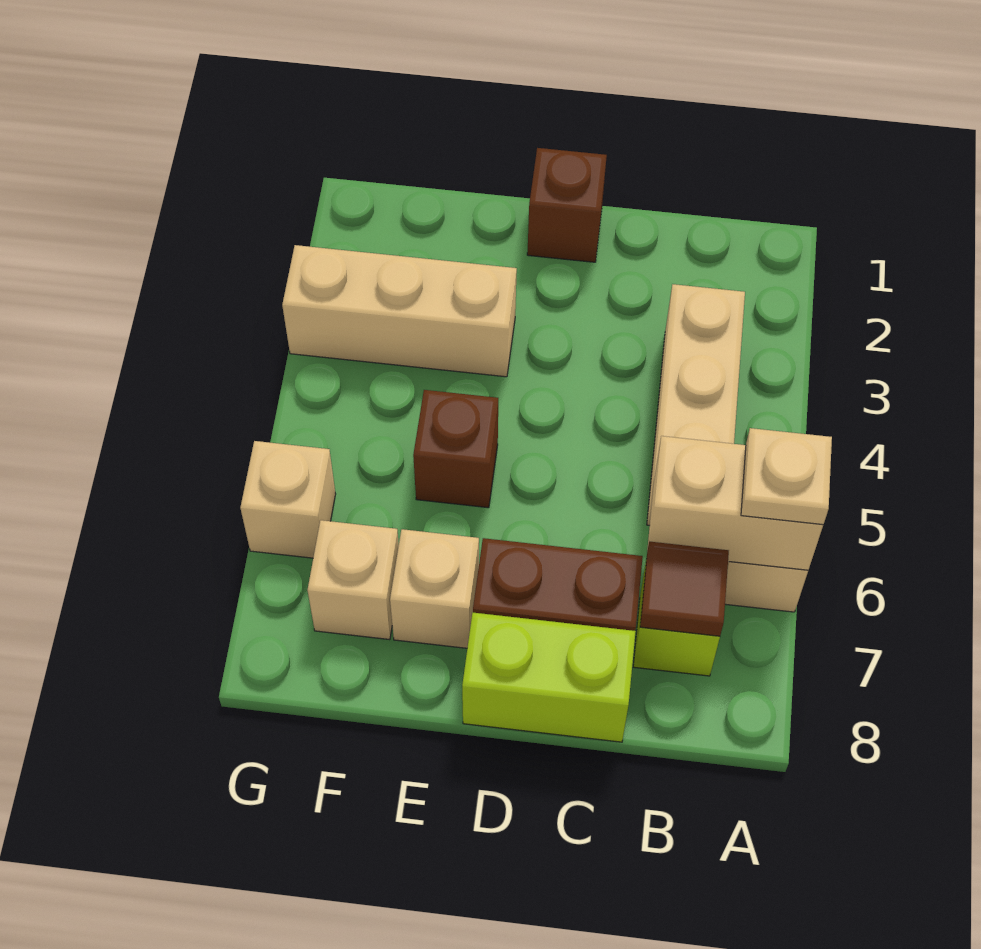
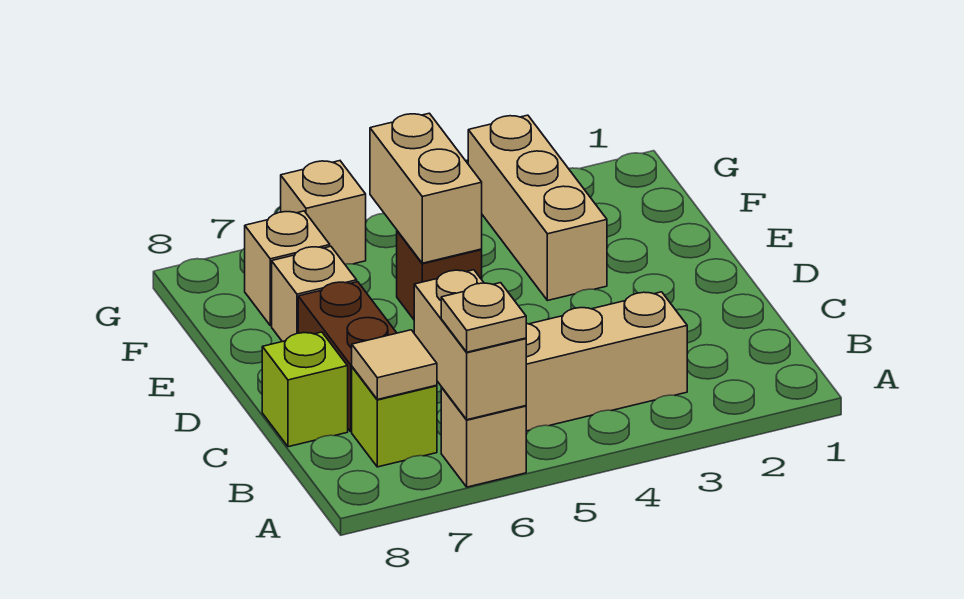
brown tile B7 level 2 -> tan tile B7 level 2
lime brick C8:D8 level 1 -> lime brick C8 level 1
brown brick D1 level 1 -> none
none -> tan brick E5:F5 level 2

